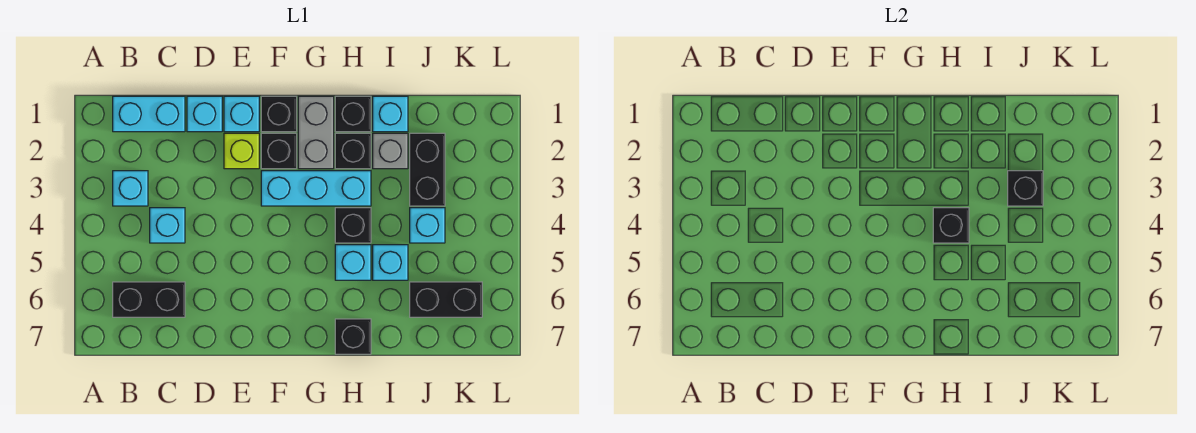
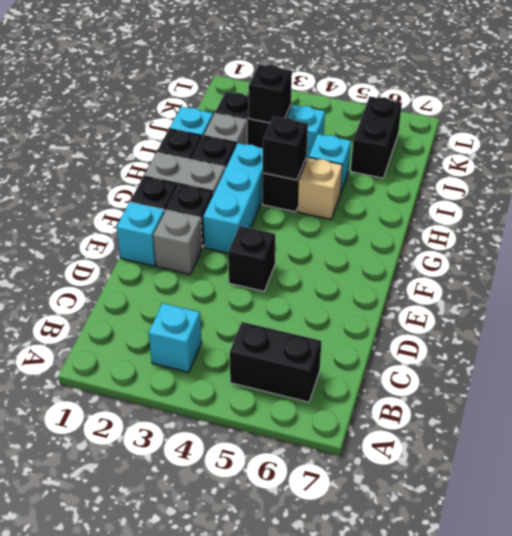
cyan brick B1:C1 level 1 -> none
black brick B6:C6 level 1 -> black brick B5:B6 level 1
cyan brick C4 level 1 -> none
cyan brick D1 level 1 -> none
lime brick E2 level 1 -> grey brick E2 level 1
cyan brick H5 level 1 -> tan brick H5 level 1
black brick H7 level 1 -> black brick E4 level 1

